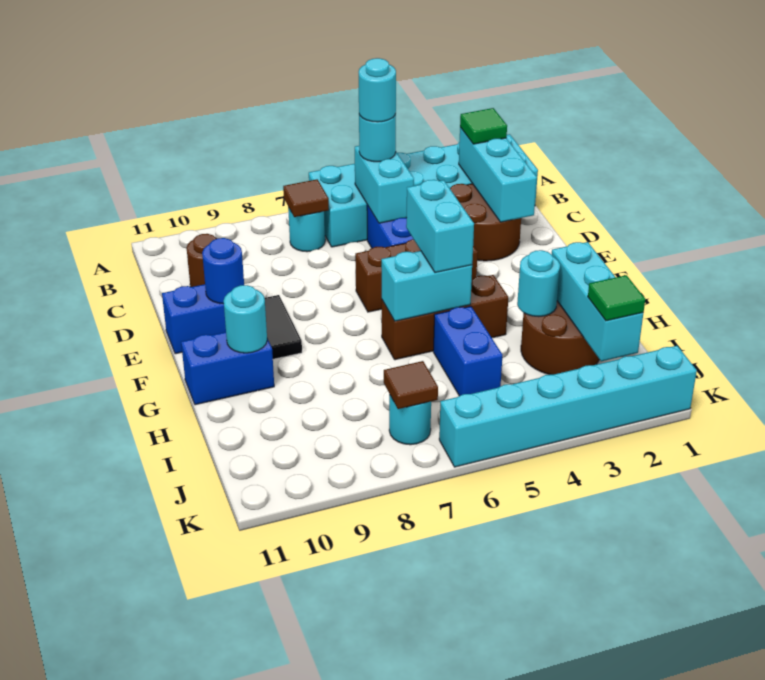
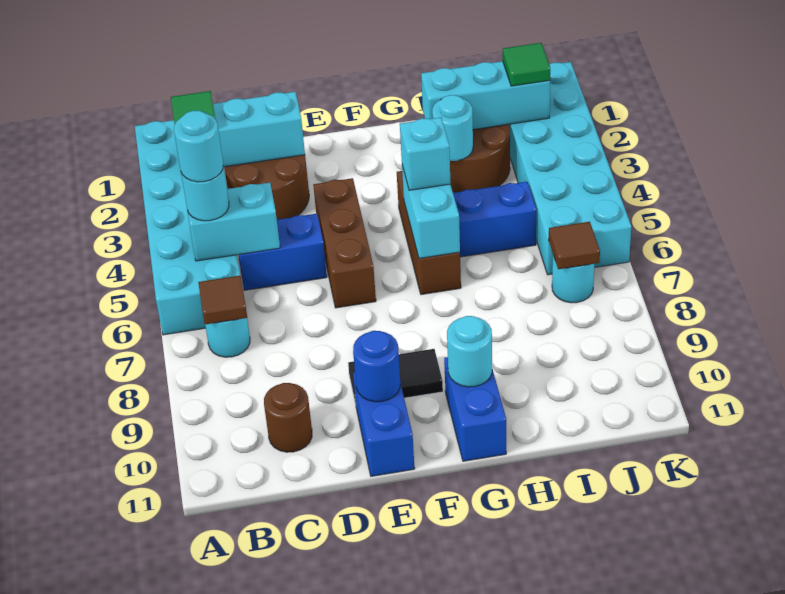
cyan brick F5:G5 level 3 -> cyan brick G5 level 3
cyan brick K1:K6 level 1 -> cyan brick J1:K6 level 1

